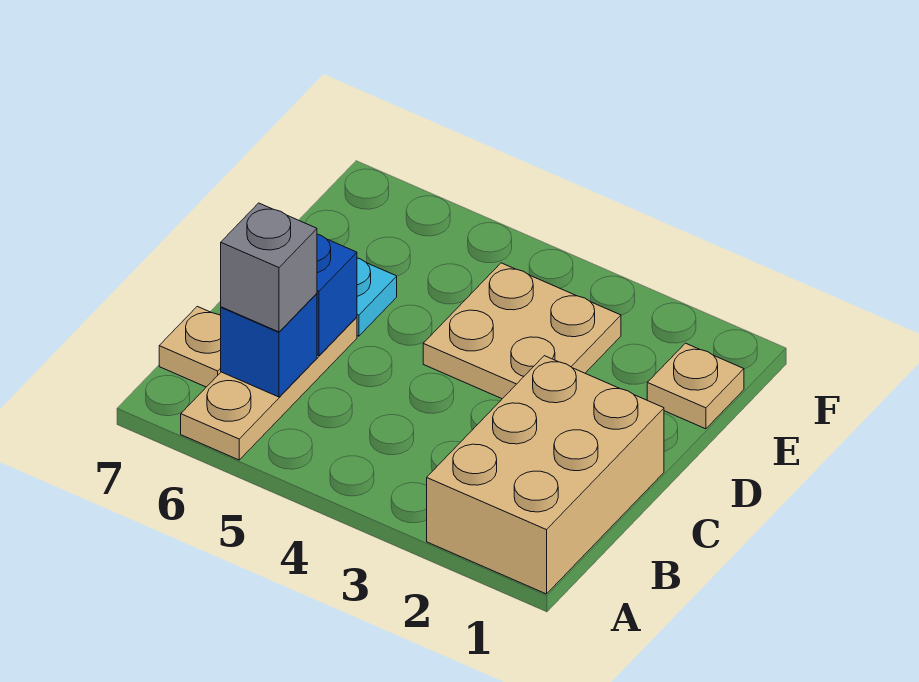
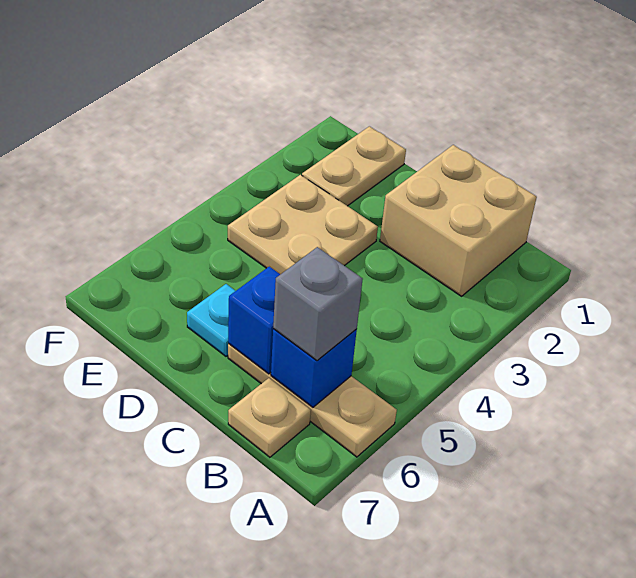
tan brick A1:C2 level 1 -> tan brick B1:C2 level 1
tan plate E1 level 1 -> tan plate E1:E2 level 1

